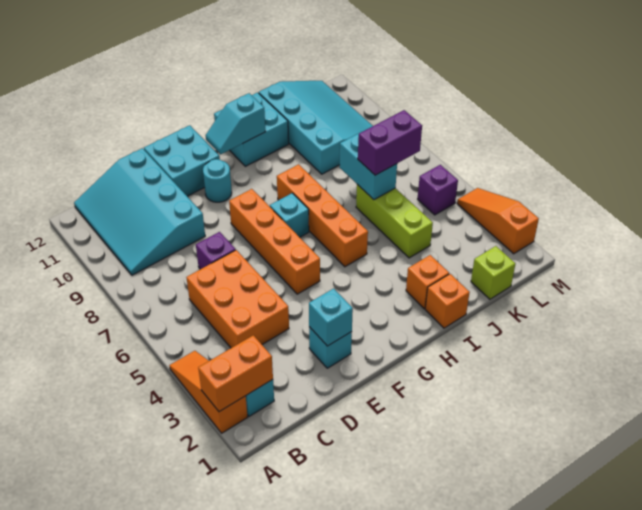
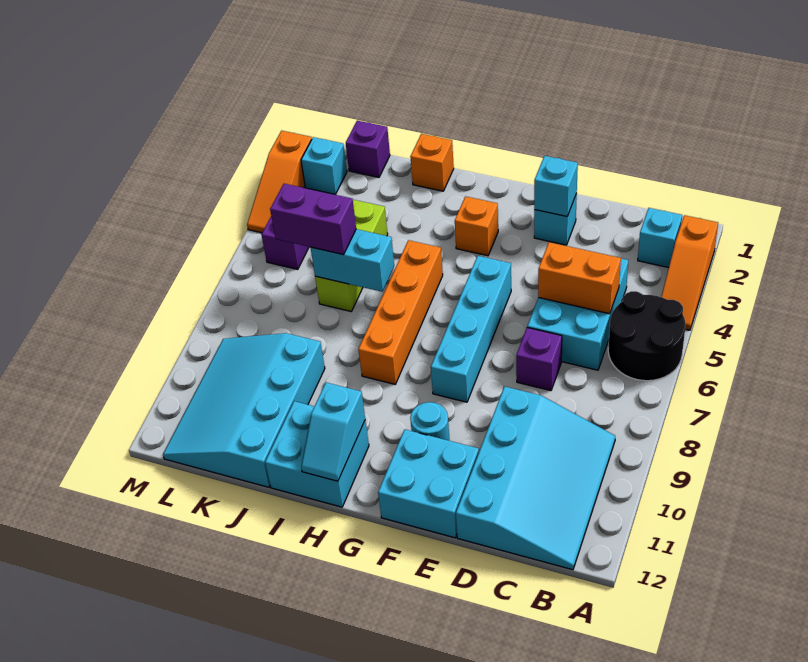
orange brick A2:B2 level 2 -> orange brick C5:D5 level 2
none -> black round brick A5:B6 level 1
orange brick C4:D6 level 1 -> cyan brick C4:D6 level 1
orange brick F5:F8 level 1 -> cyan brick F5:F8 level 1
cyan brick G7 level 1 -> cyan brick L2 level 1
cyan slope G11:H11 level 2 top H -> cyan slope H11:H12 level 2 top 11
orange brick I2 level 1 -> orange brick G3 level 1
cyan brick J6:J7 level 2 -> cyan brick I6:J6 level 2
lime brick K1 level 1 -> purple brick K1 level 1

